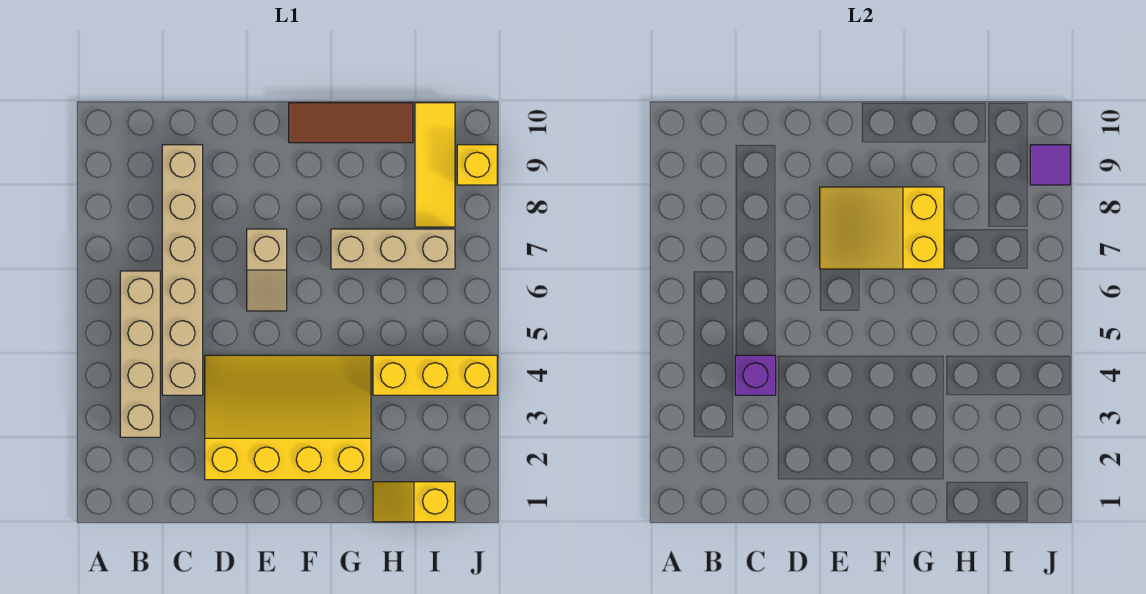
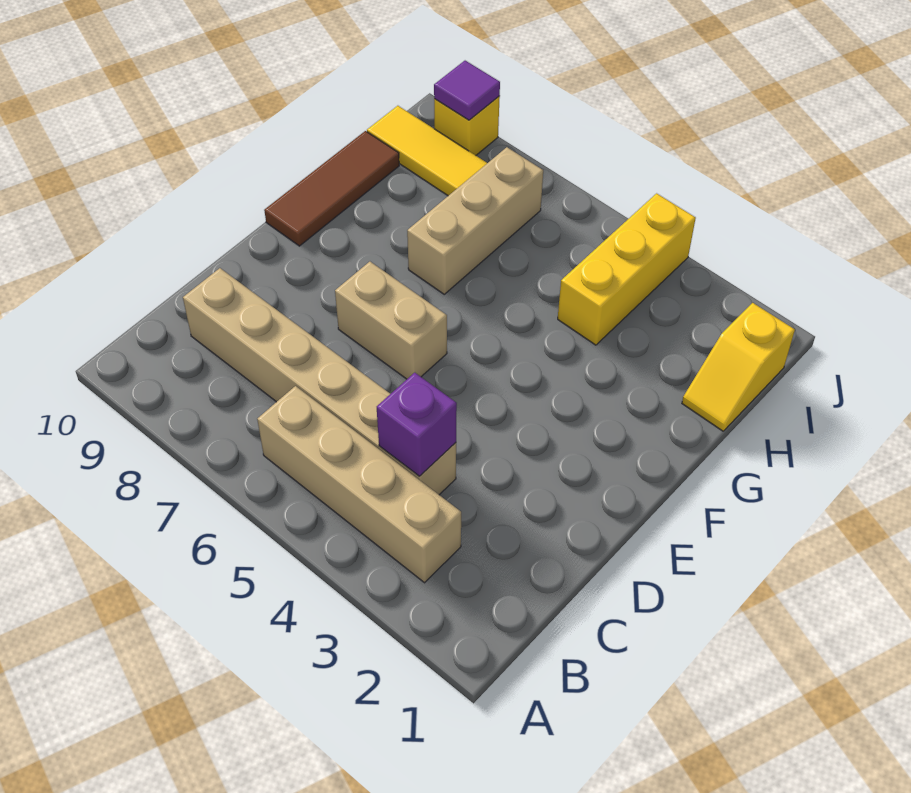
yellow slope D2:G4 level 1 top 2 -> none
tan slope E6:E7 level 1 top 7 -> tan brick E6:E7 level 1
yellow slope E7:G8 level 2 top G -> none

